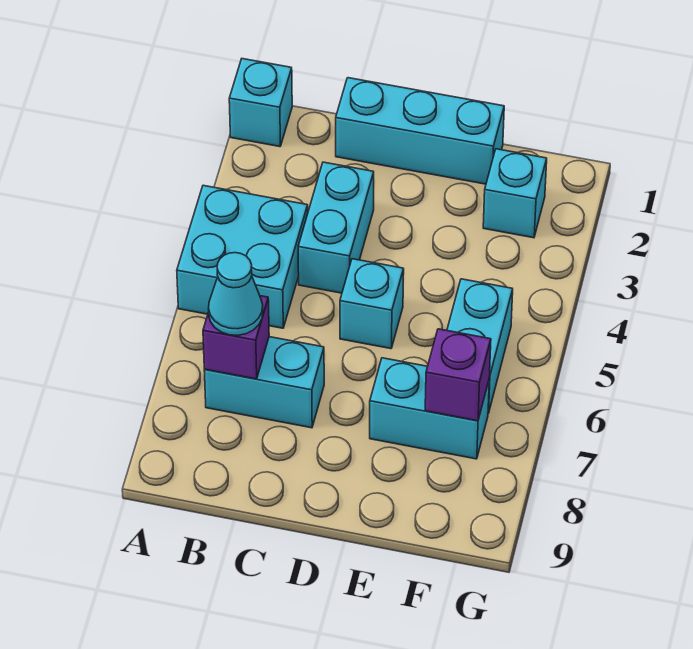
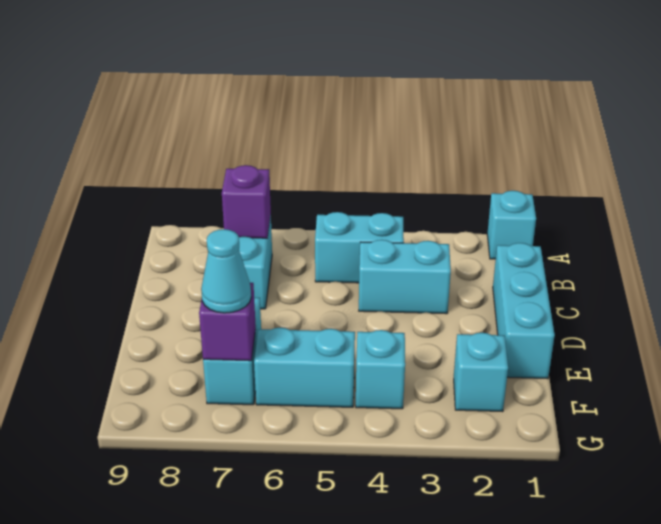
cyan brick A4:B5 level 1 -> cyan brick B4:B5 level 1
cyan cone B7 level 3 -> cyan cone F7 level 3
cyan brick D5 level 1 -> cyan brick F4 level 1

